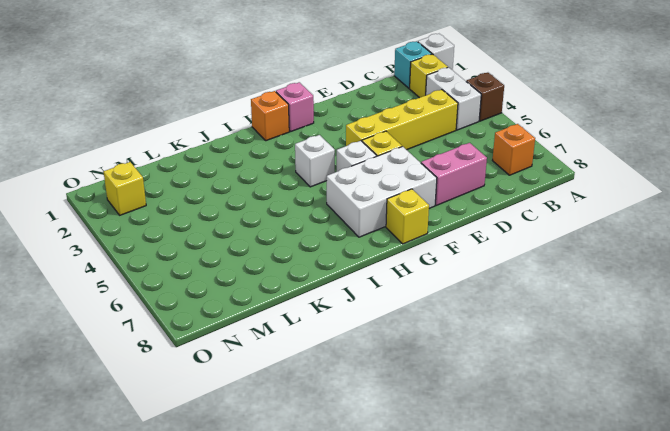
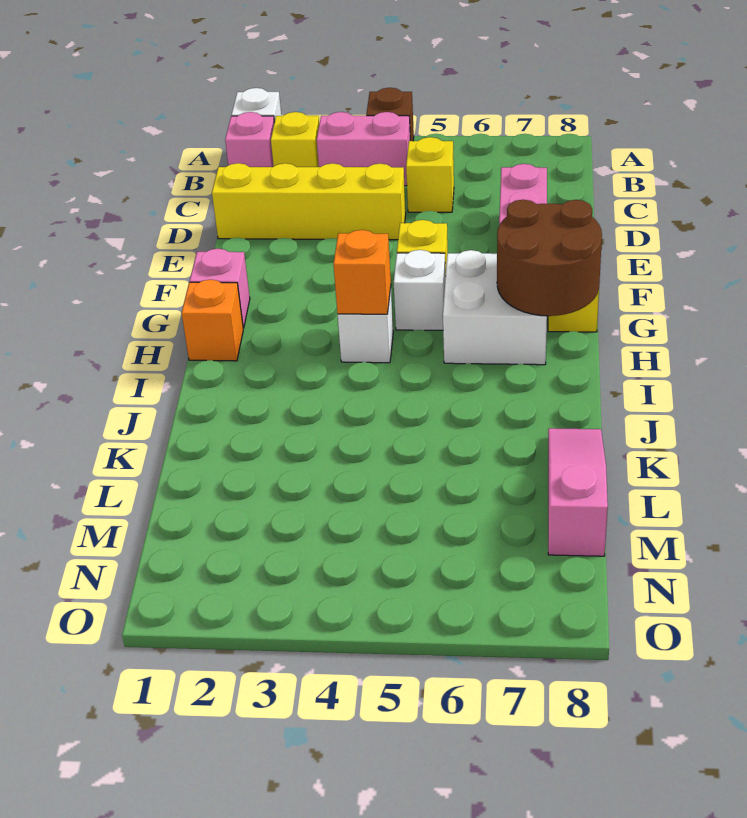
cyan brick B1 level 1 -> pink brick B1 level 1
white brick B3:B4 level 1 -> pink brick B3:B4 level 1
orange brick B7 level 1 -> orange brick H4 level 2
yellow brick C4:F4 level 1 -> yellow brick D1:D4 level 1
white brick F6:H7 level 1 -> white brick G6:H7 level 1
none -> brown round brick G7:H8 level 2
none -> pink slope K8:M8 level 1 top M
yellow brick N2 level 1 -> yellow brick C5 level 1

